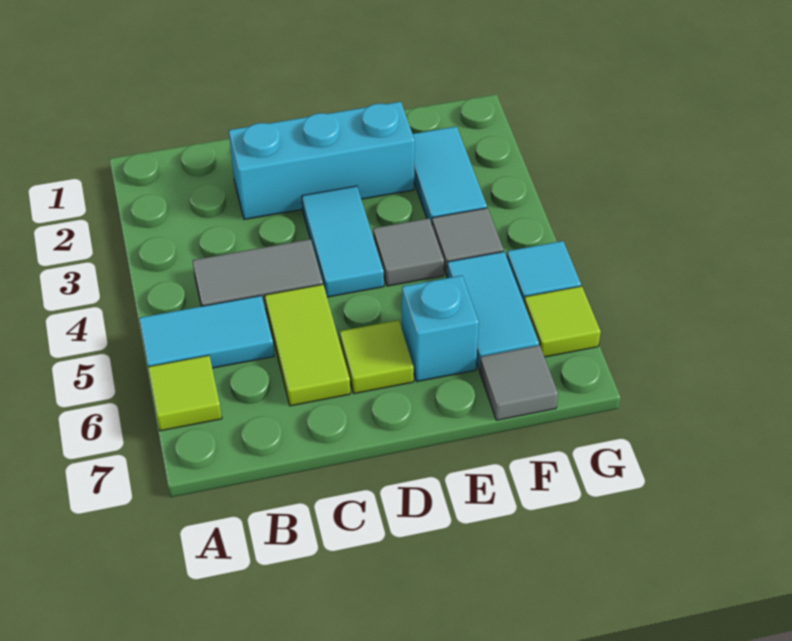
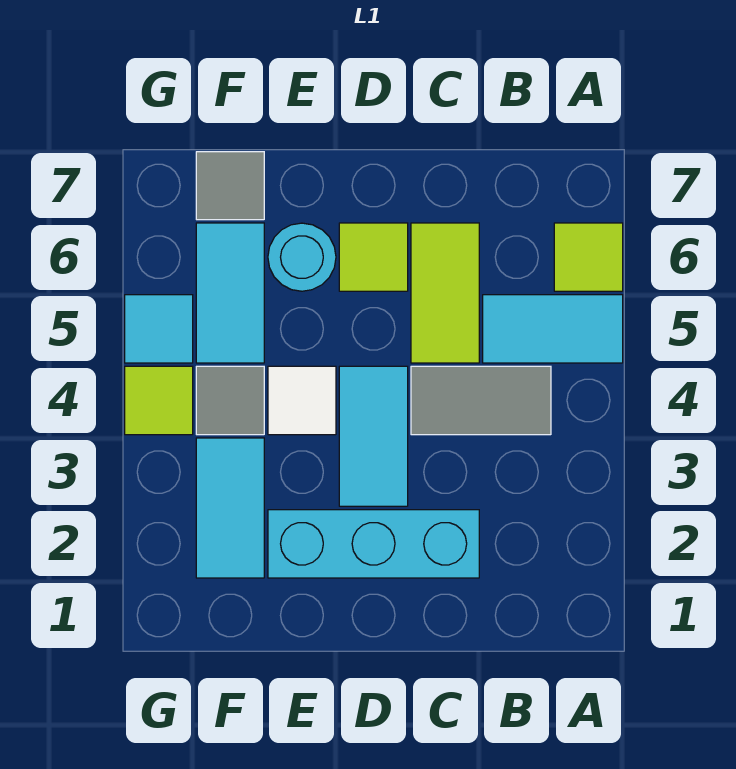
grey tile E4 level 1 -> white tile E4 level 1
cyan brick E6 level 1 -> cyan round brick E6 level 1
lime tile G6 level 1 -> lime tile G4 level 1

